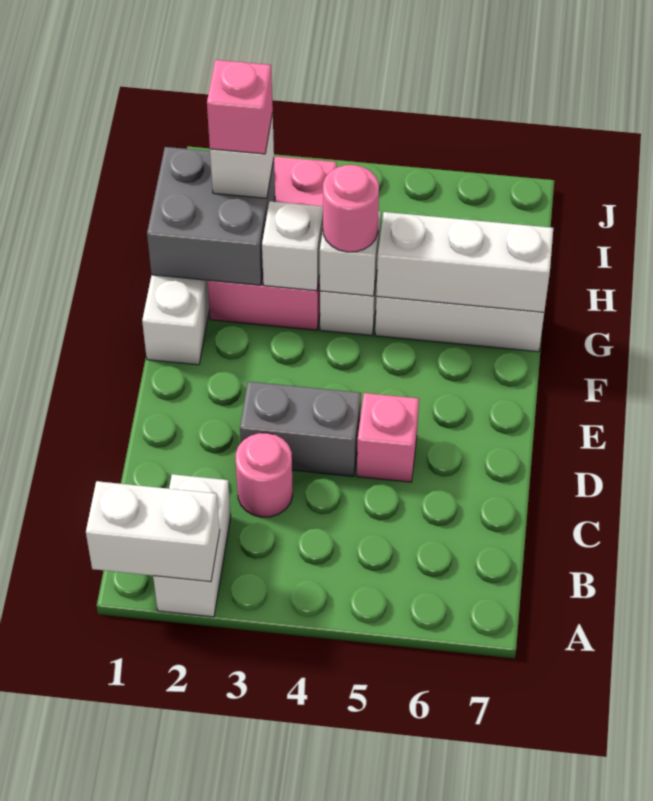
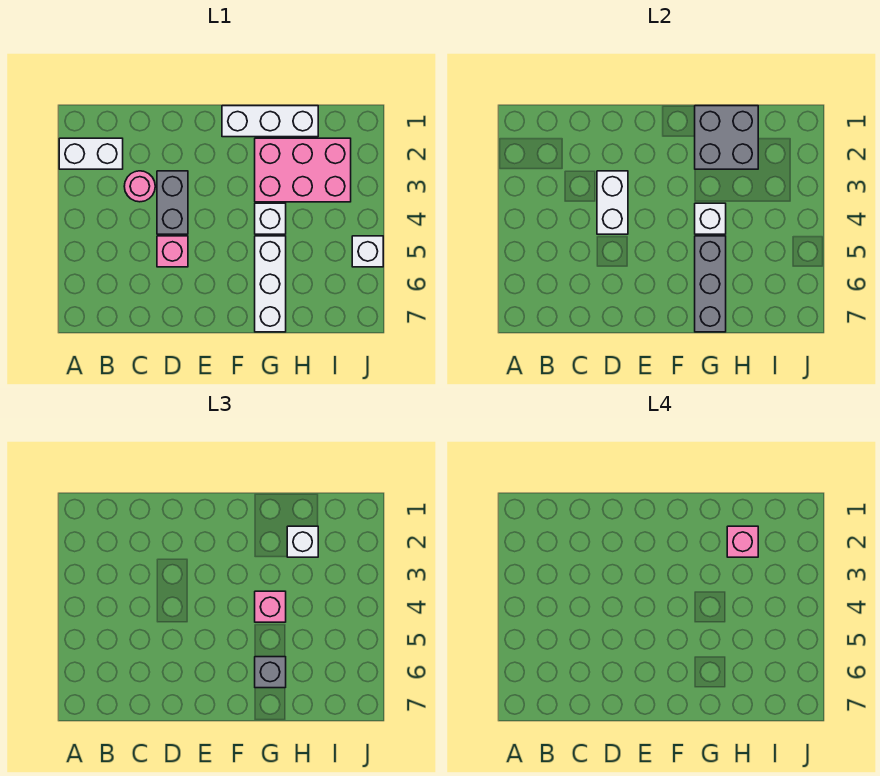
white brick A1:A2 level 2 -> white brick D3:D4 level 2
white brick G3 level 2 -> white brick J5 level 1
pink round brick G4 level 3 -> pink brick G4 level 3
white brick G5:G7 level 2 -> grey brick G5:G7 level 2
none -> grey brick G6 level 3

